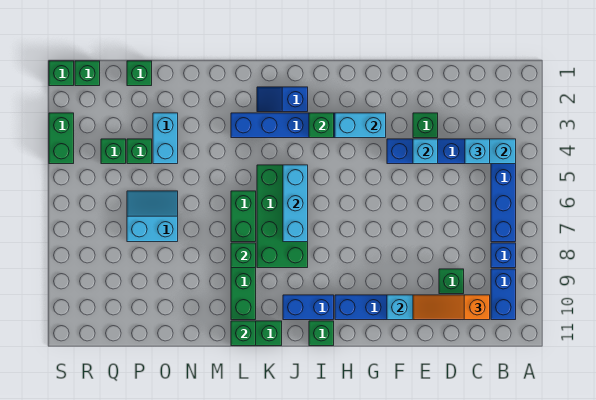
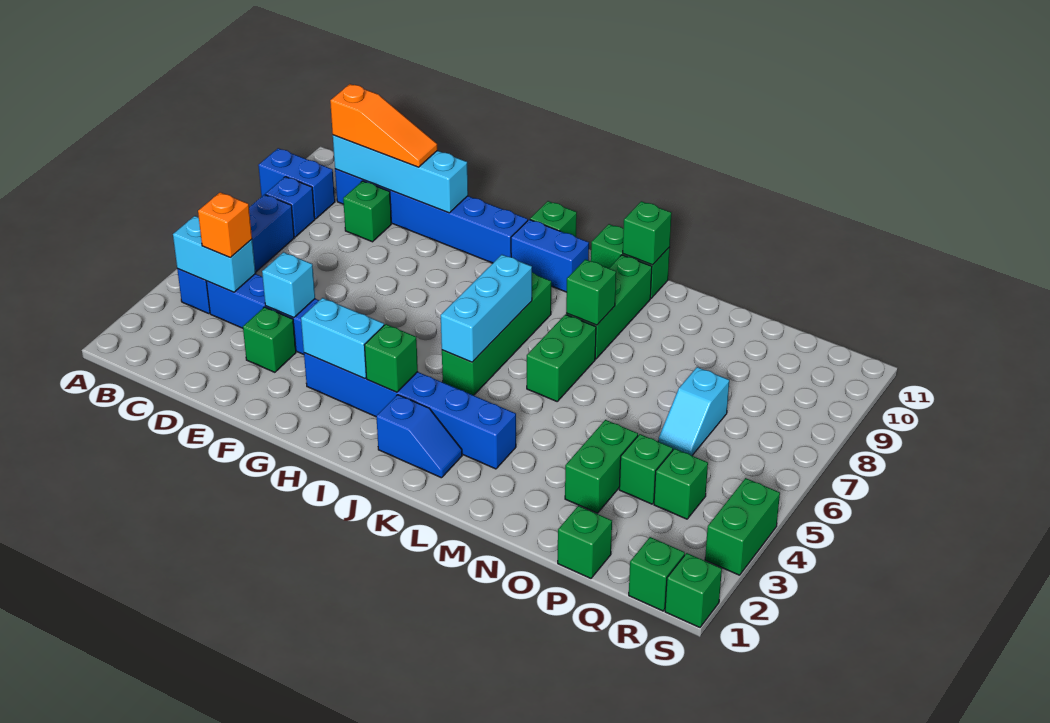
blue brick B9:B10 level 1 -> blue brick A9:B9 level 1
cyan brick C4 level 3 -> orange brick C4 level 3
green brick J5:K8 level 1 -> green brick J5:J8 level 1
cyan brick O3:O4 level 1 -> green brick O3:O4 level 1
cyan slope O6:P7 level 1 top 7 -> cyan slope P6:P7 level 1 top 7

